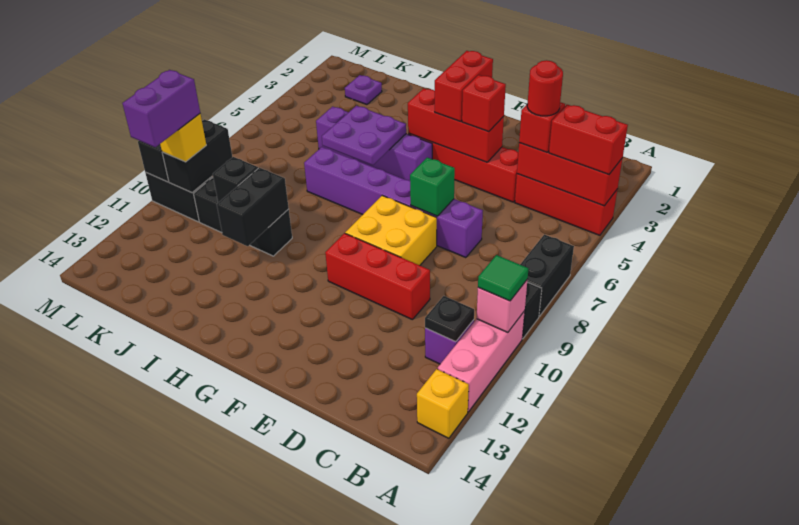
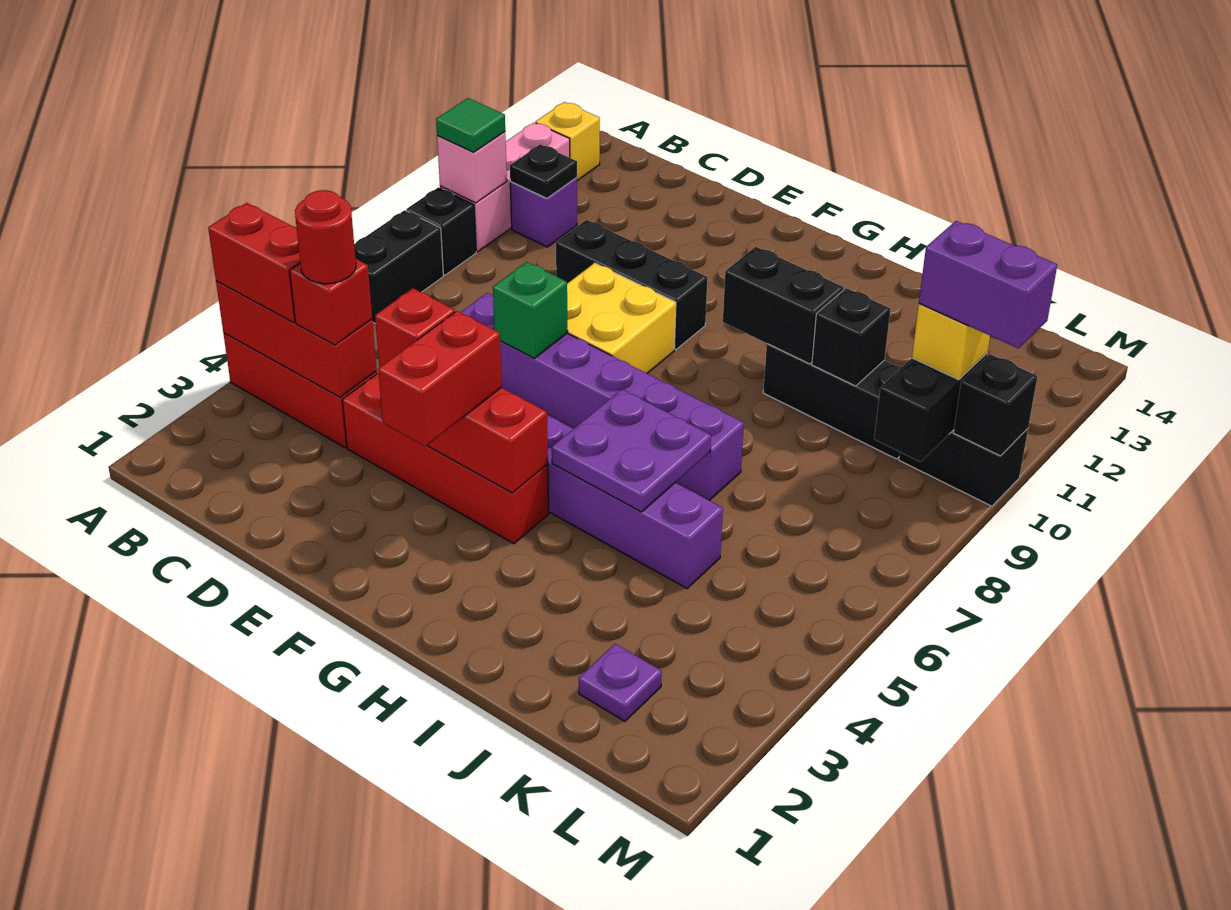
red brick D10:F10 level 1 -> black brick D10:F10 level 1
black brick I10:I11 level 2 -> black brick H10:I10 level 2
purple brick L10:L11 level 4 -> purple brick L10:M10 level 4

